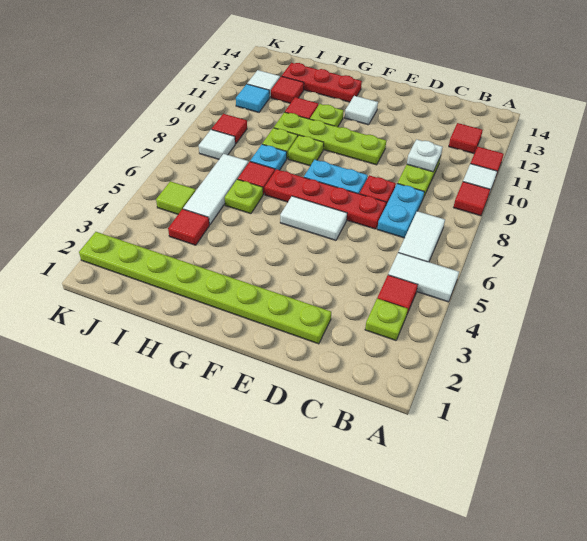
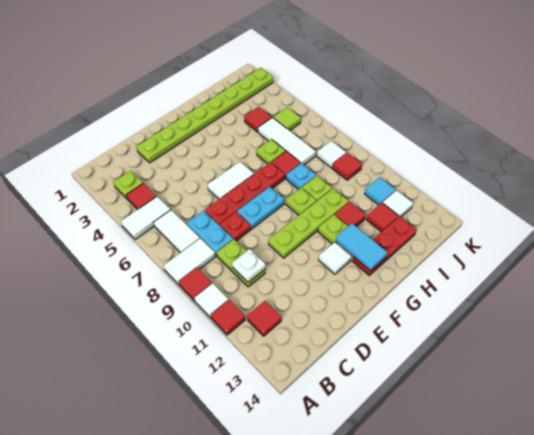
none -> white tile A8:B8 level 1
none -> cyan tile G12:G13 level 2

